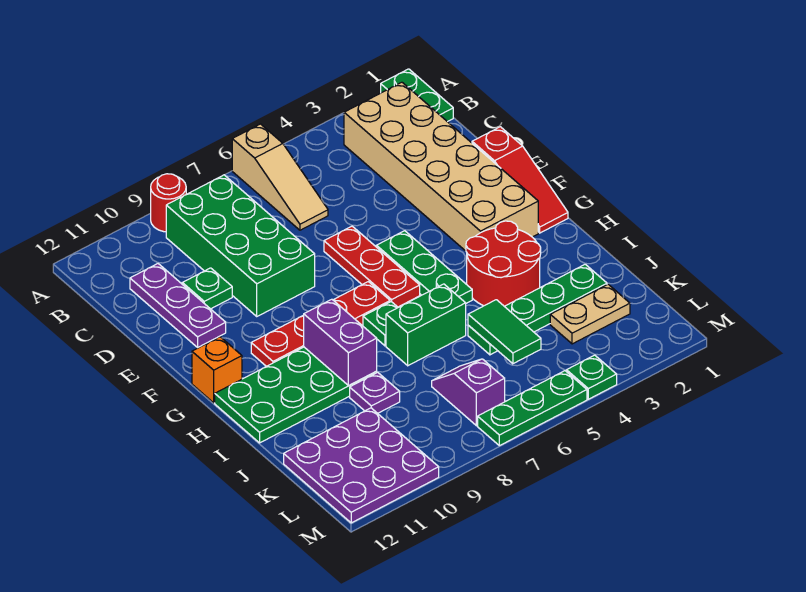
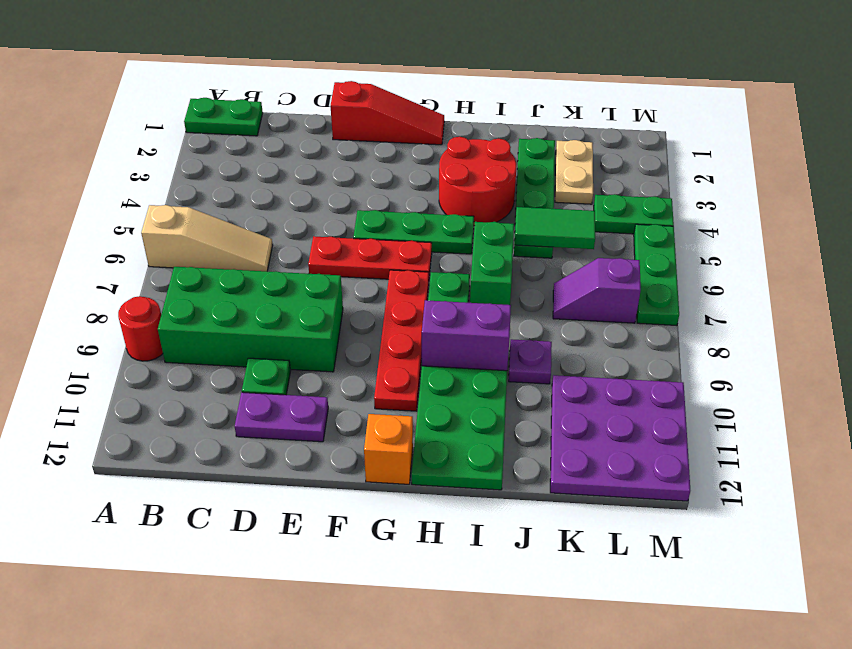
tan brick B2:G3 level 1 -> none
purple plate C11:E11 level 1 -> purple plate D11:E11 level 1
green plate M4 level 1 -> green plate L4:M4 level 1

